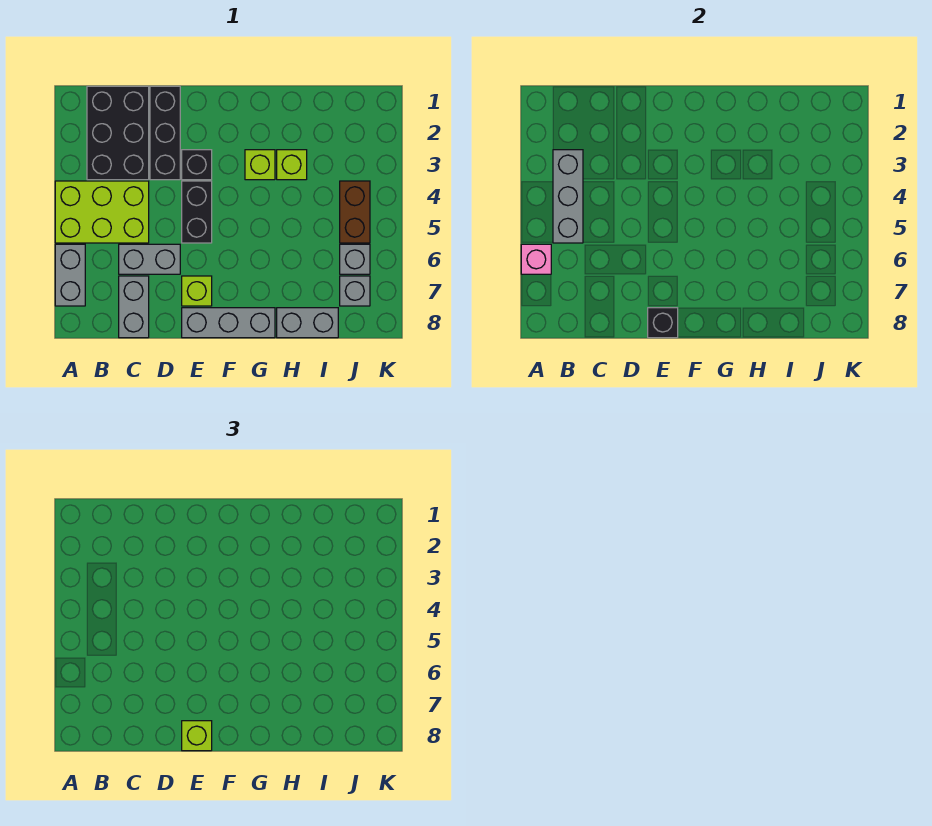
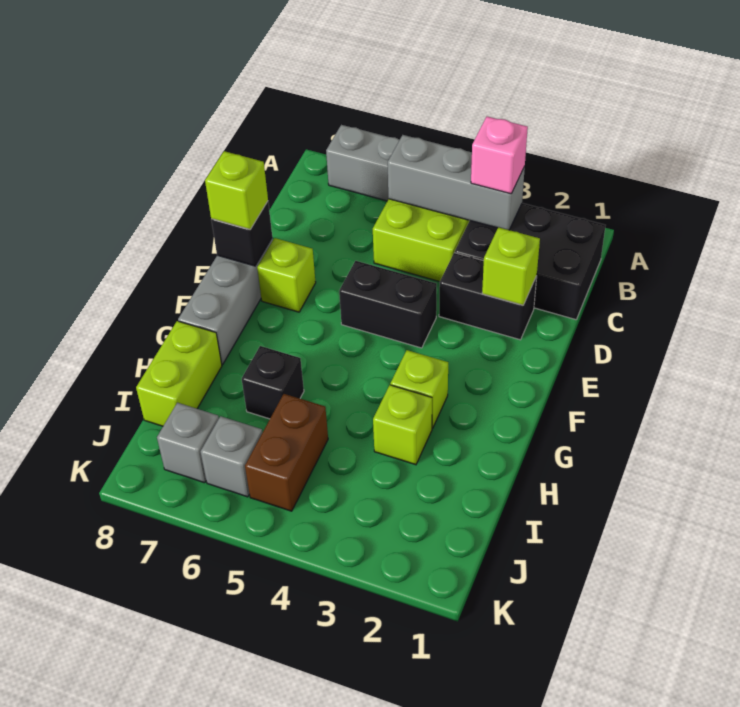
pink brick A6 level 2 -> pink brick B3 level 3
grey brick C6:D6 level 1 -> none
grey brick C7:C8 level 1 -> none
black brick D1:D3 level 1 -> black brick D2:D3 level 1
none -> lime brick D2 level 2
black brick E3 level 1 -> black brick H6 level 1
grey brick H8:I8 level 1 -> lime brick H8:I8 level 1
brown brick J4:J5 level 1 -> brown brick I5:J5 level 1

